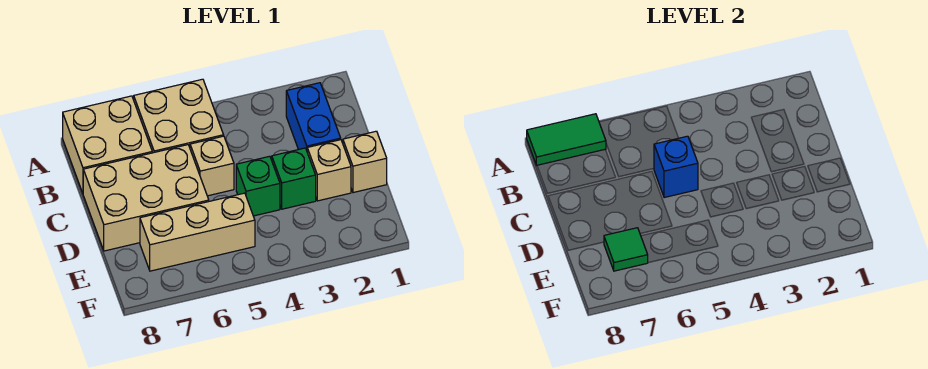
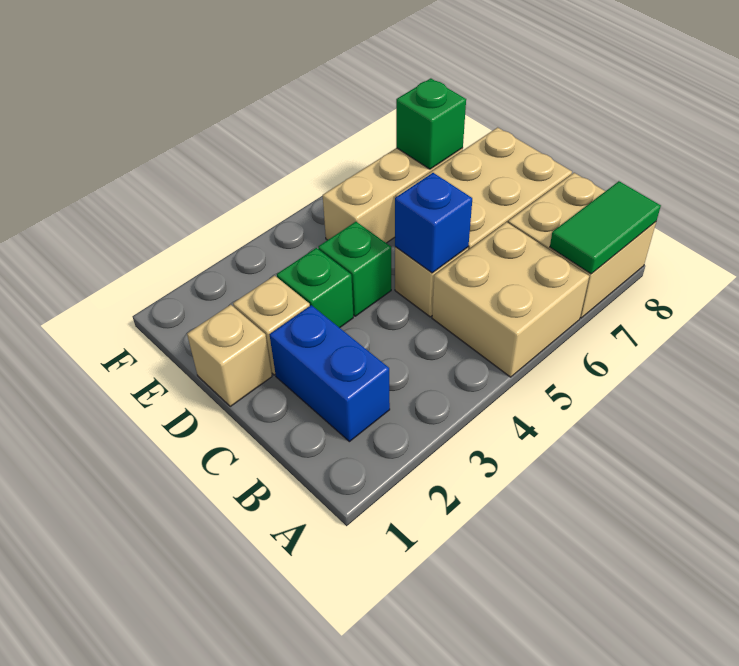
green tile E7 level 2 -> green brick E7 level 2

